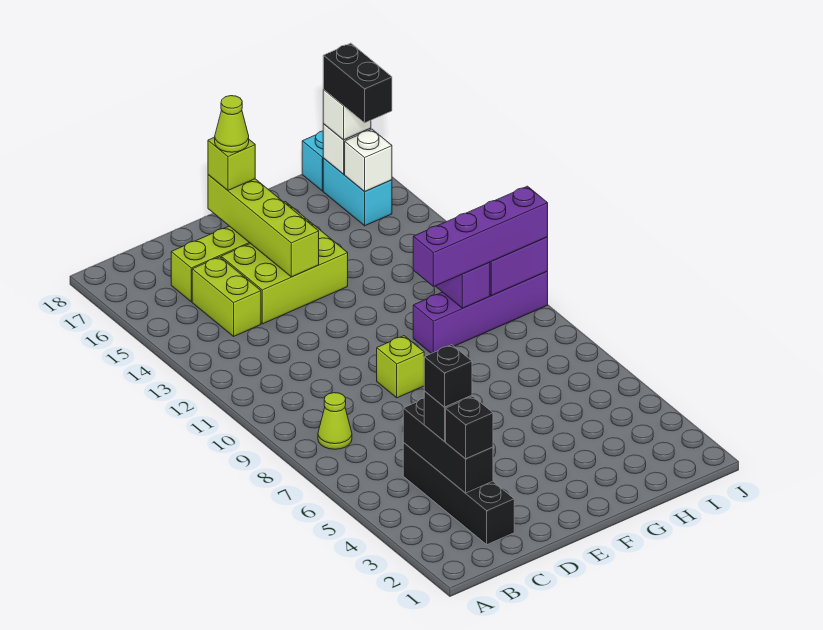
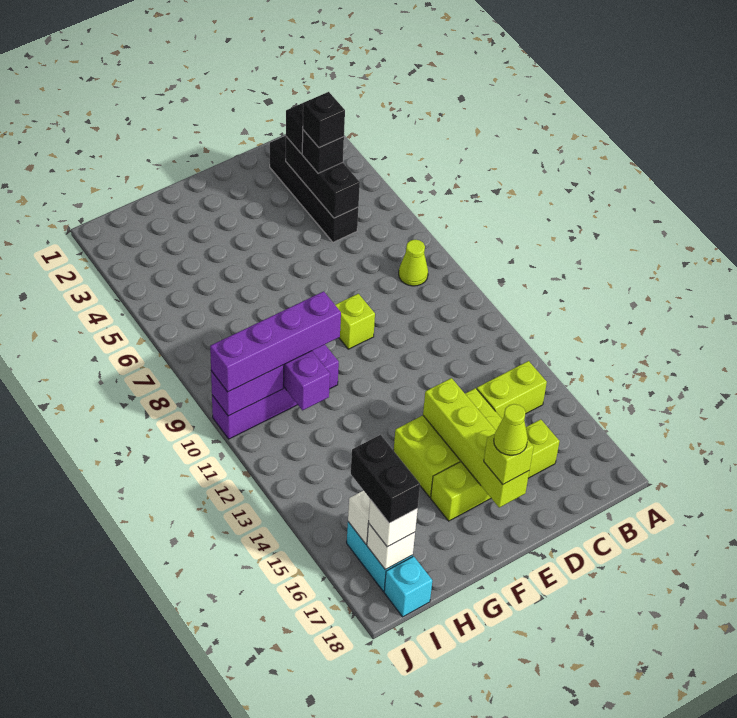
lime brick C14:C15 level 1 -> lime brick B14:C14 level 1

